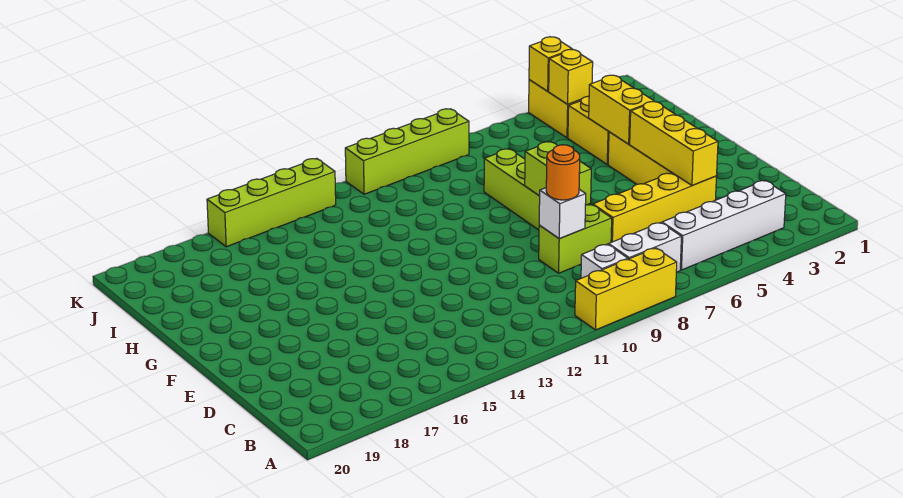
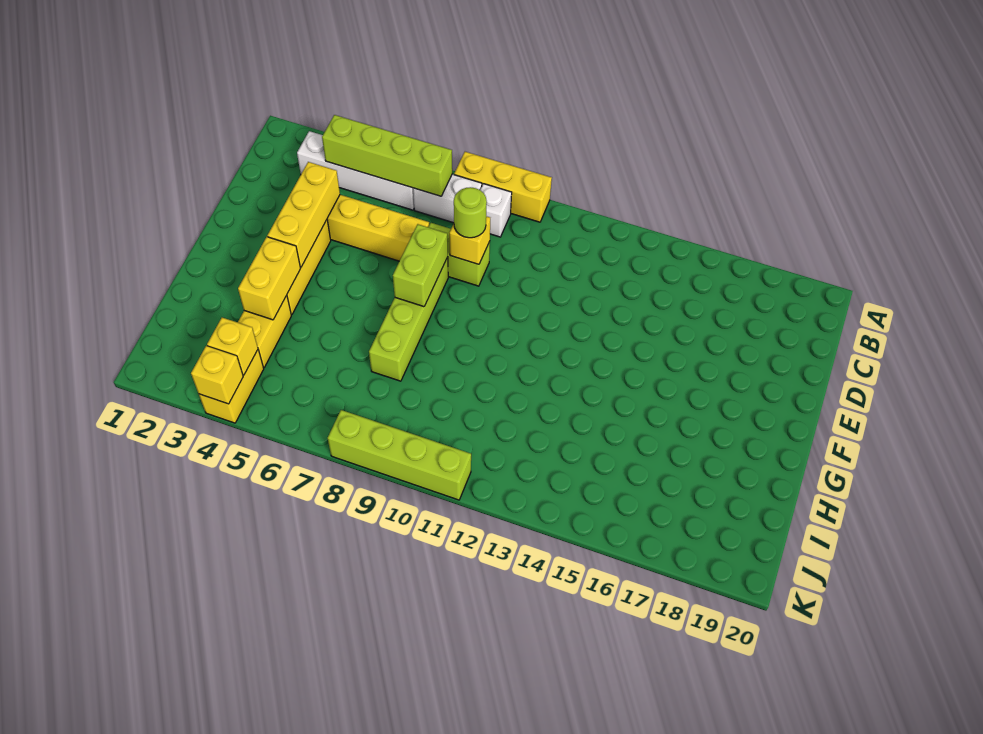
white brick D9 level 2 -> yellow brick D9 level 2
orange round brick D9 level 3 -> lime round brick D9 level 3
lime brick K13:K16 level 1 -> lime brick B4:B7 level 2

